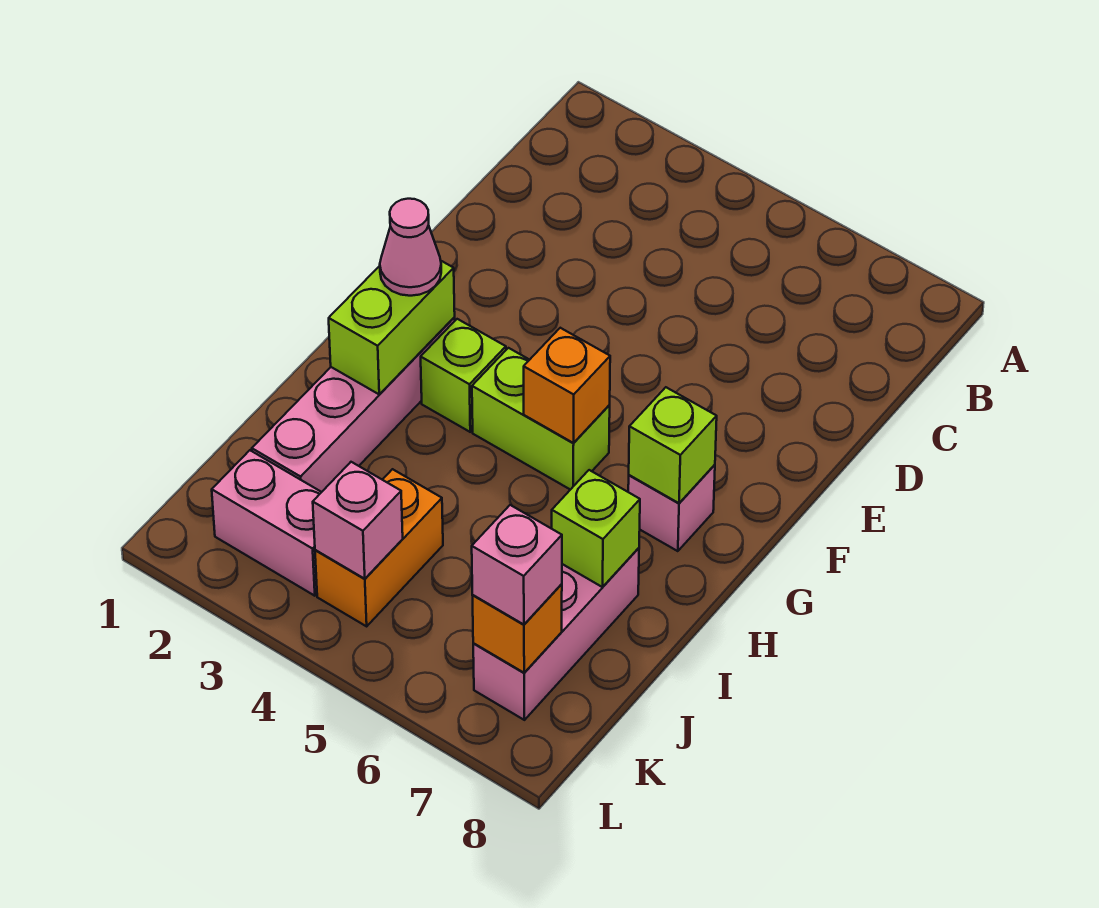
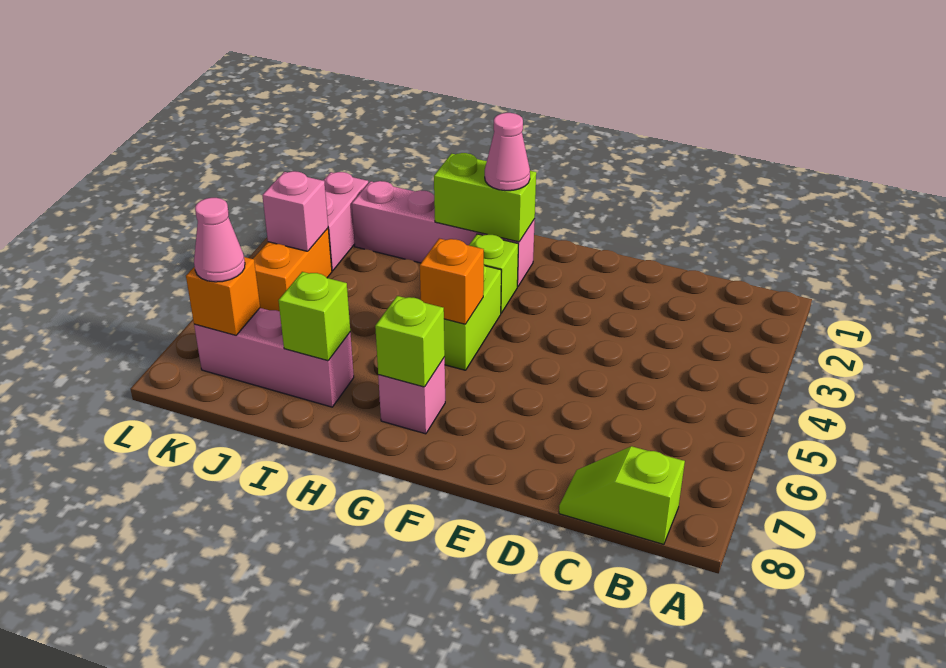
none -> lime slope B8:C8 level 1 top B
orange brick J4:K4 level 1 -> orange brick K4:K5 level 1
pink brick K7 level 3 -> pink cone K7 level 3

